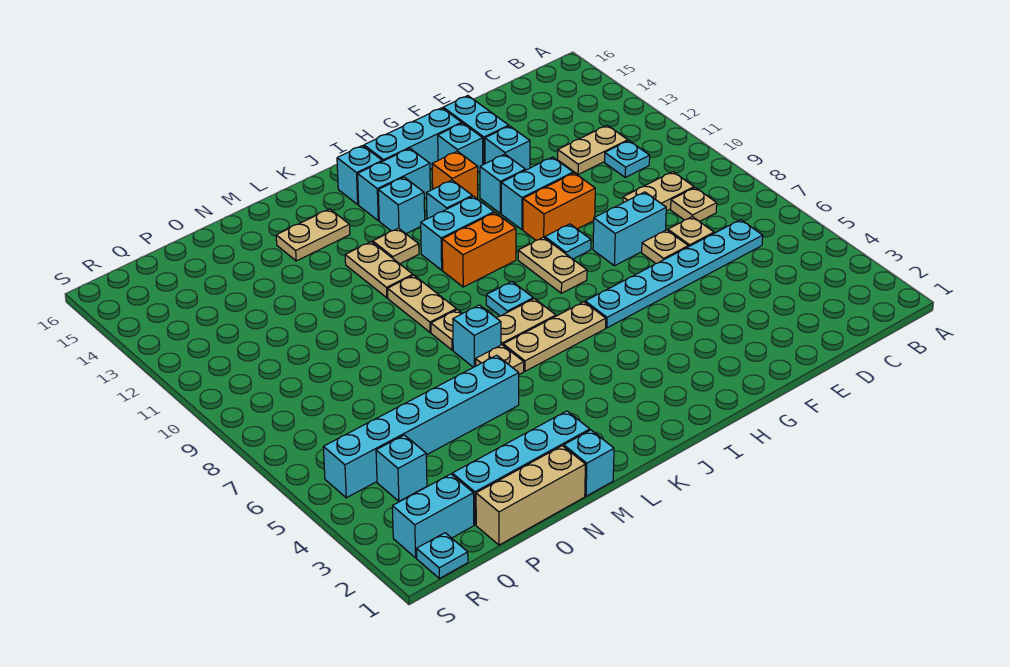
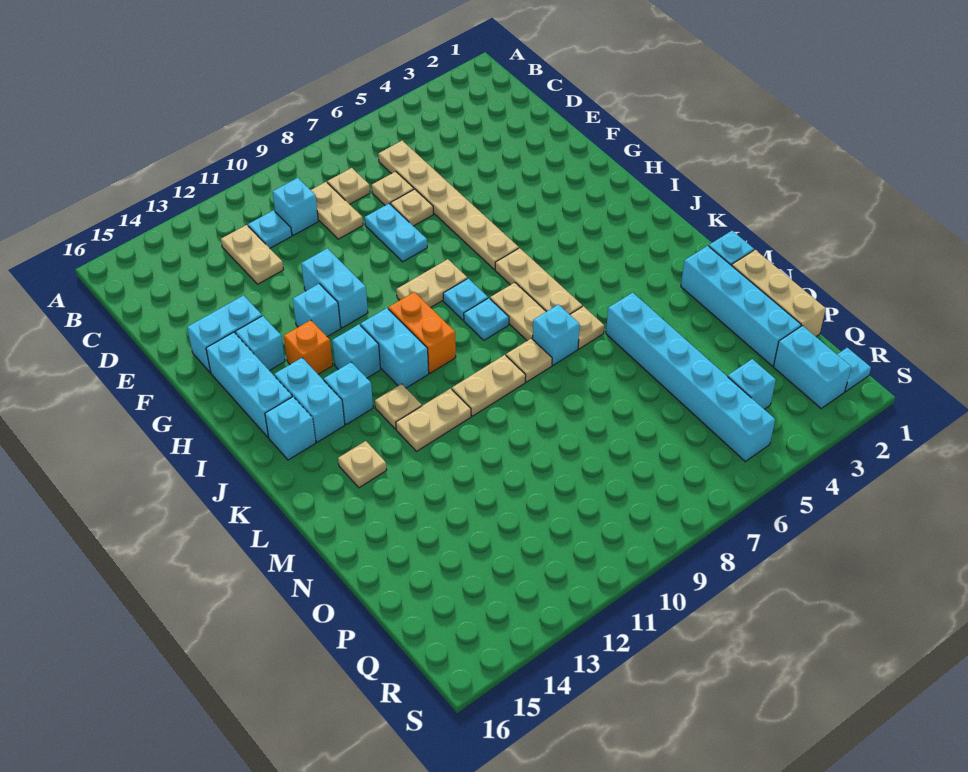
cyan plate C6:H6 level 1 -> tan plate C6:H6 level 1
cyan brick E8:F8 level 1 -> cyan plate E8:F8 level 1
orange brick F10:G10 level 1 -> none
cyan brick F13 level 1 -> cyan brick C10 level 1
cyan plate G9 level 1 -> cyan plate I8 level 1
tan plate L14:M14 level 1 -> tan plate L14 level 1

